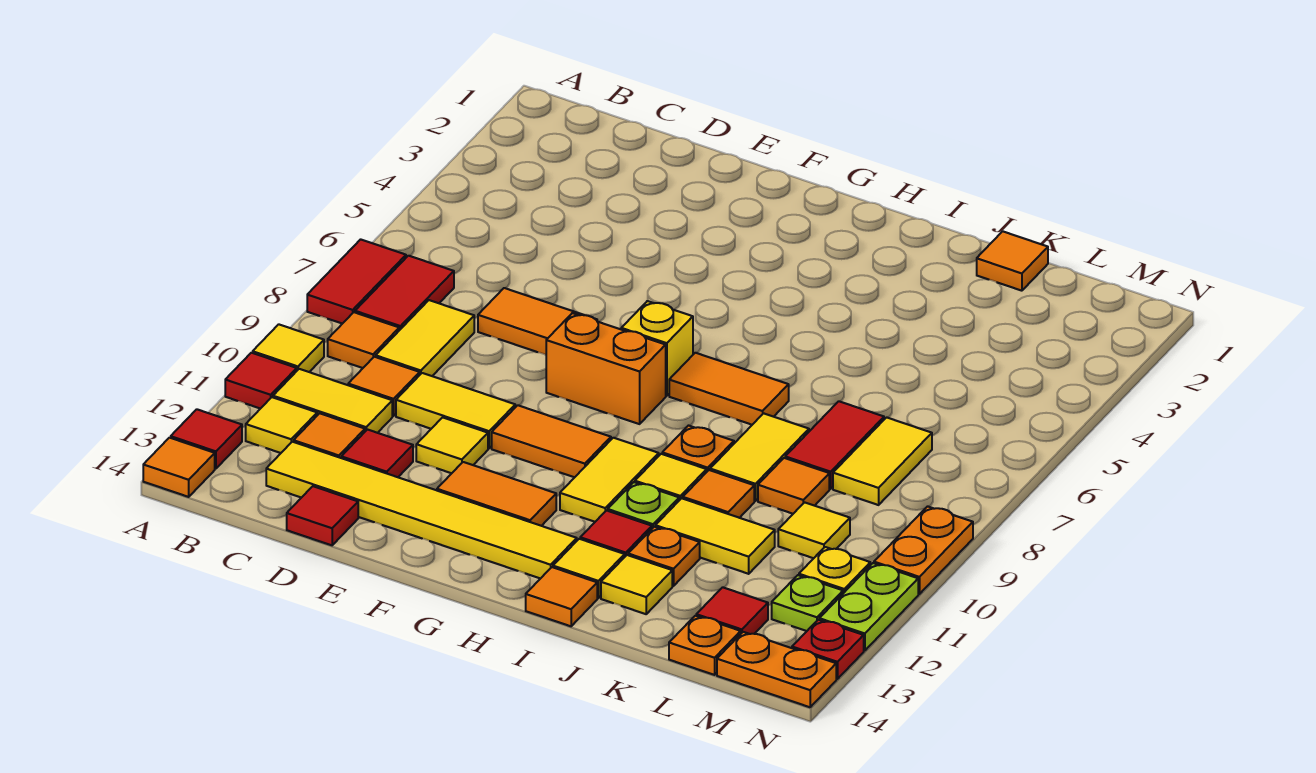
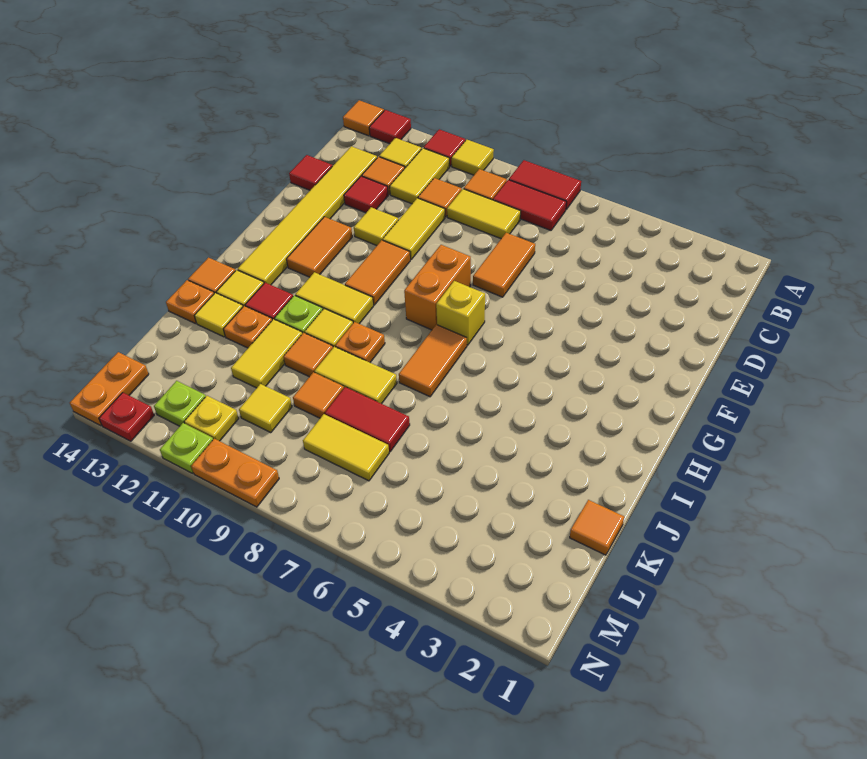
red tile L13 level 1 -> none
orange plate L14 level 1 -> orange plate J14 level 1
lime plate N11:N12 level 1 -> lime plate N11 level 1

